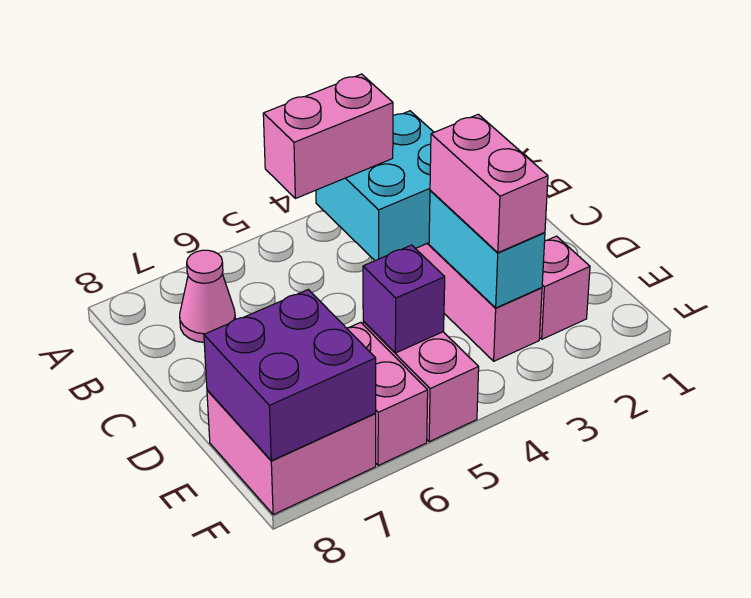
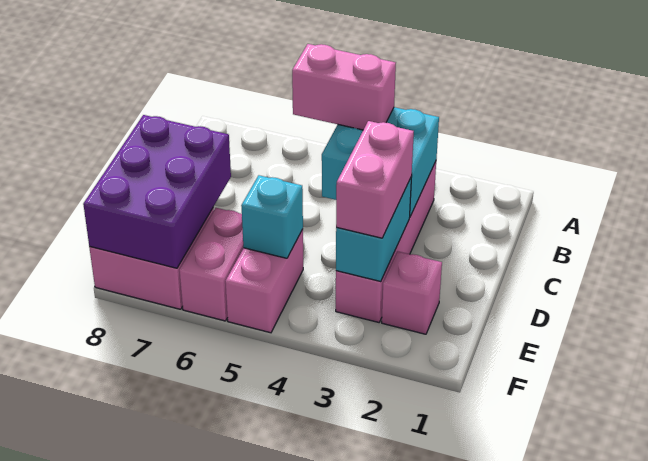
pink cone B7 level 1 -> none
purple brick E5 level 2 -> cyan brick E5 level 2
purple brick E7:F8 level 2 -> purple brick D7:F8 level 2

